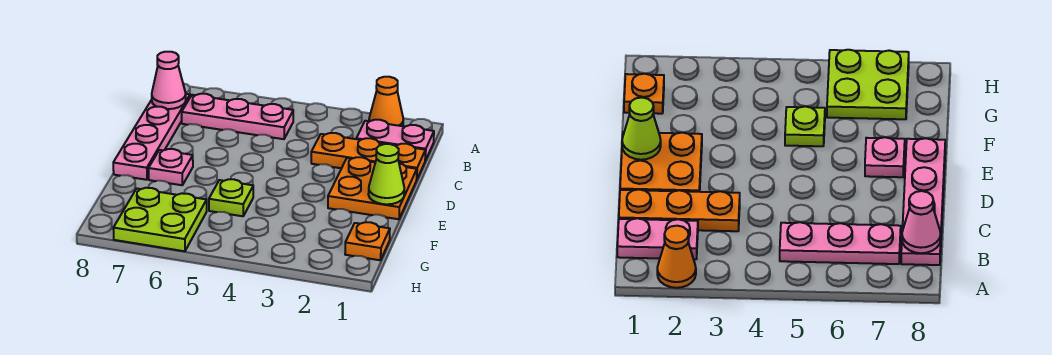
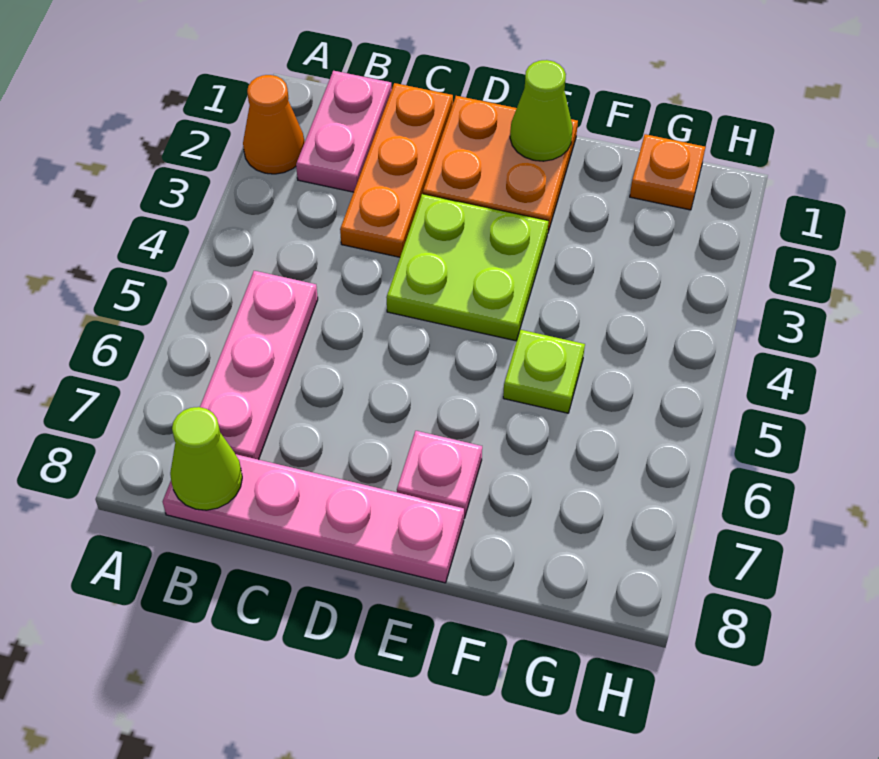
pink cone B8 level 2 -> lime cone B8 level 2
lime plate G6:H7 level 1 -> lime plate D3:E4 level 1

